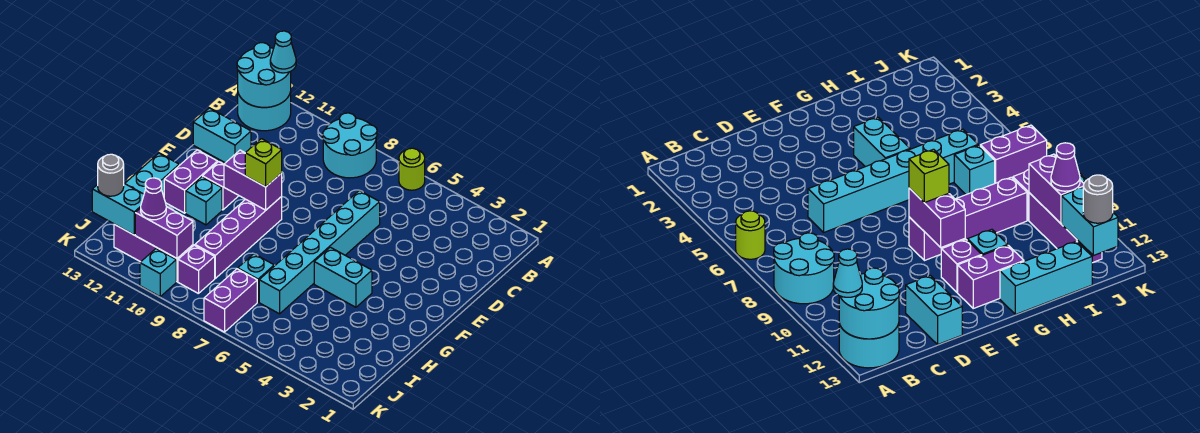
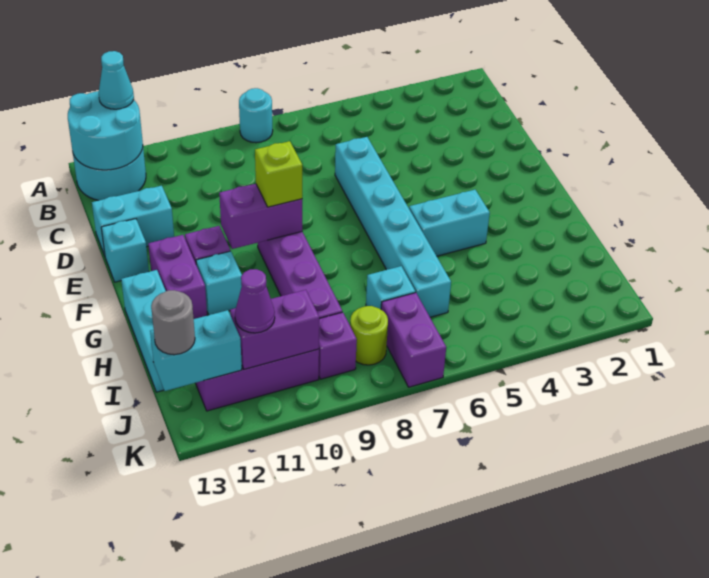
lime round brick A6 level 1 -> lime round brick J8 level 1
cyan round brick A8:B9 level 1 -> cyan round brick A8 level 1
cyan brick K10 level 1 -> cyan brick E13 level 1

